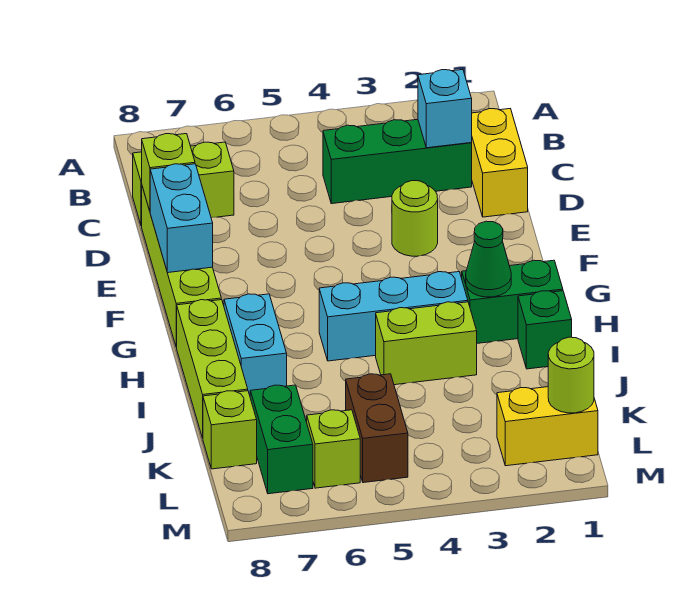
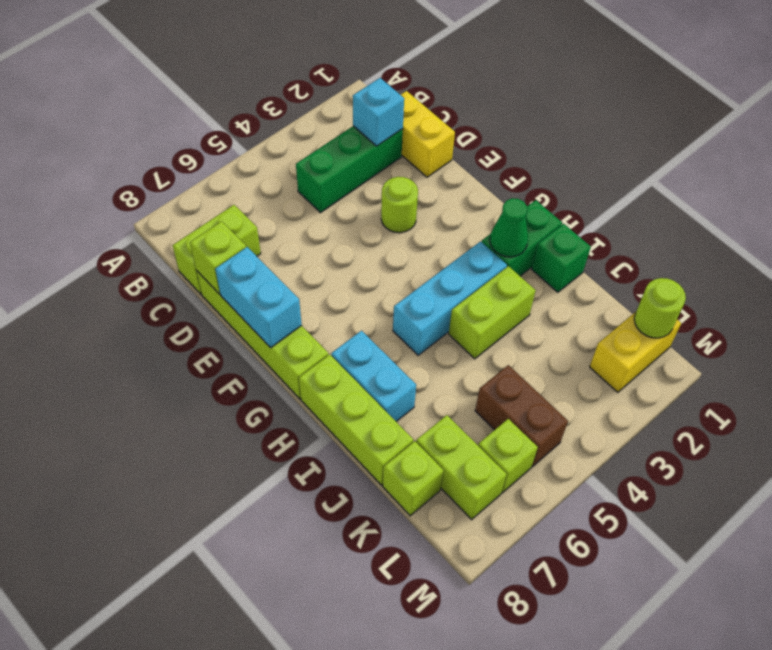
green brick K7:L7 level 1 -> lime brick K7:L7 level 1

